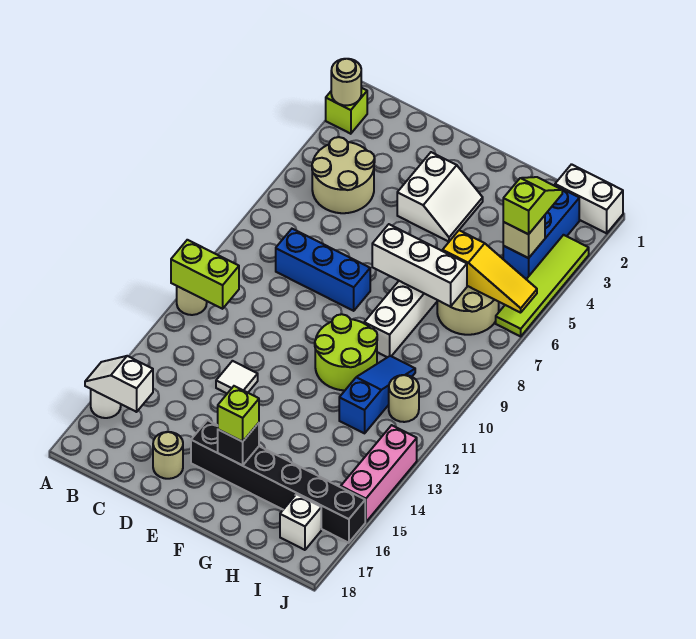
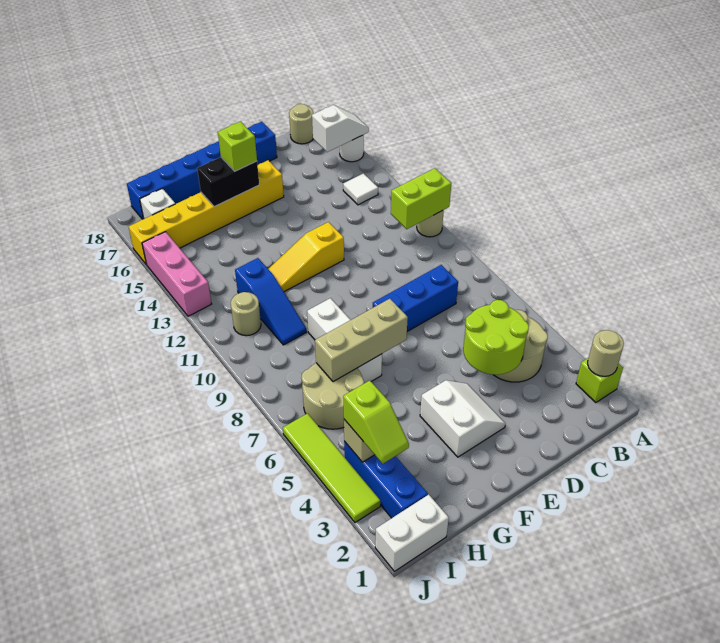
white tile D13 level 1 -> white tile B14 level 1
tan round brick D17 level 1 -> tan round brick B18 level 1
none -> blue brick D18:I18 level 1
white slope E3:F4 level 1 top E -> white slope E3:F4 level 1 top F
black brick E16:J16 level 1 -> yellow brick E16:J16 level 1
white brick F7:H7 level 2 -> tan brick F7:H7 level 2
lime round brick F10:G11 level 1 -> lime round brick C4:D5 level 2
black brick F16 level 2 -> black brick F16:G16 level 2
yellow slope H6:J6 level 2 top H -> yellow slope E12:G12 level 1 top E

